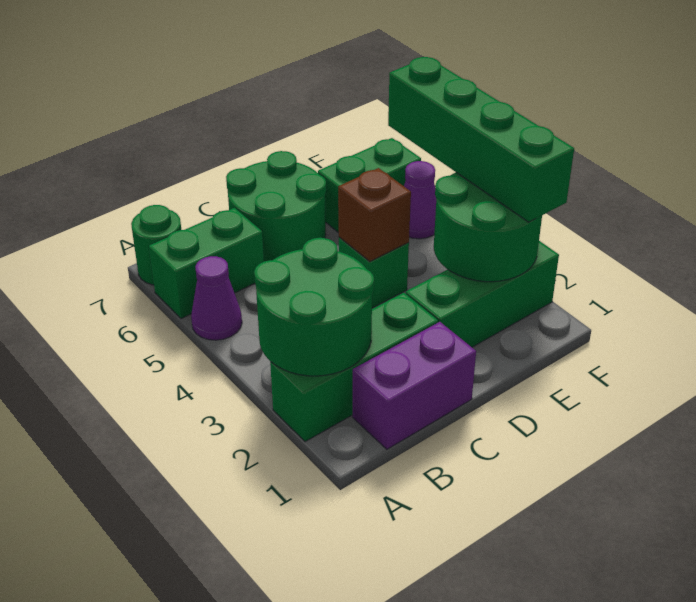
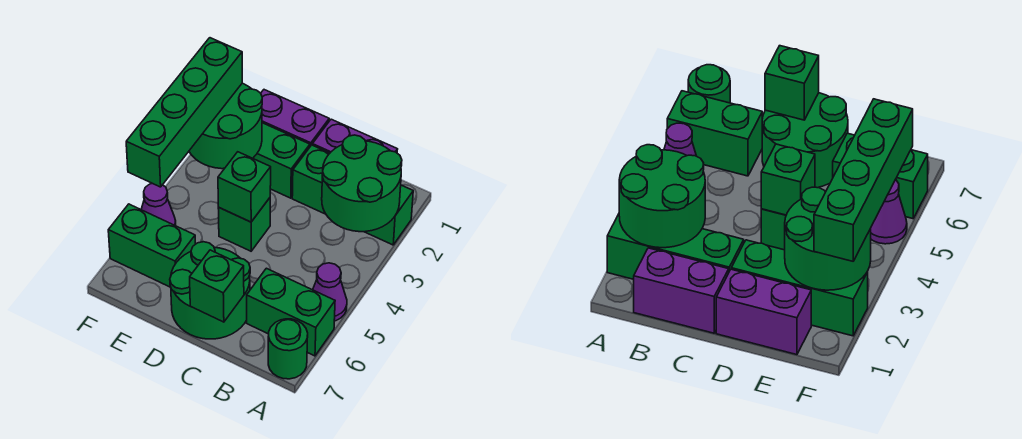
none -> green brick C7 level 2
none -> purple brick D1:E1 level 1
brown brick D4 level 2 -> green brick D4 level 2

